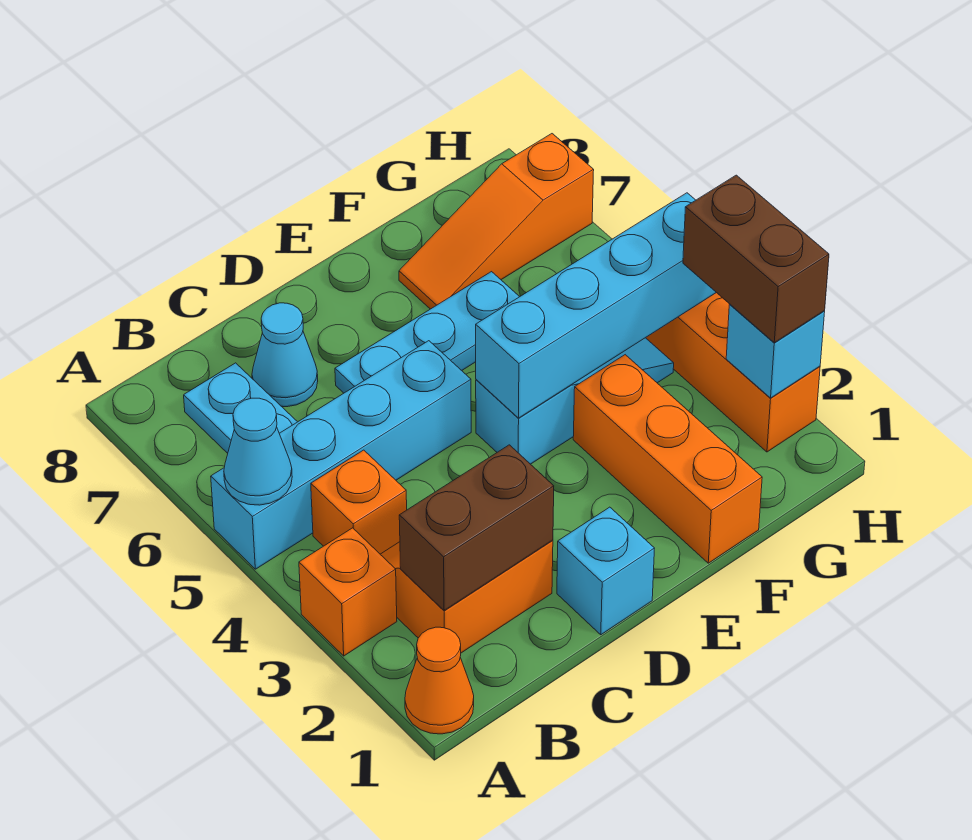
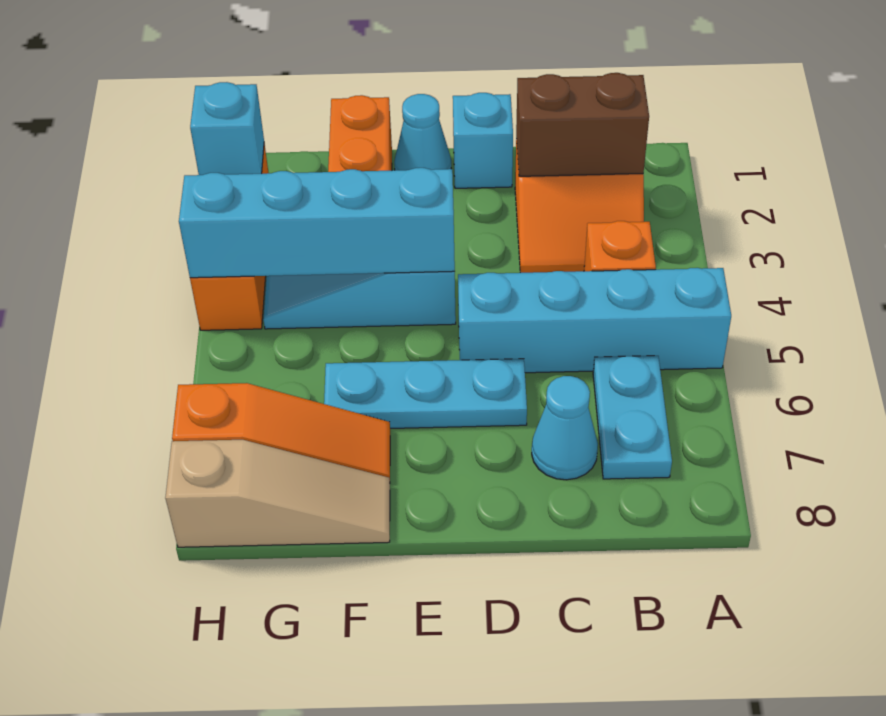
orange cone A1 level 1 -> none
orange brick A3 level 1 -> none
cyan cone A5 level 2 -> cyan cone E1 level 1
none -> tan slope F8:H8 level 1 top H
brown brick H2:H3 level 3 -> none

